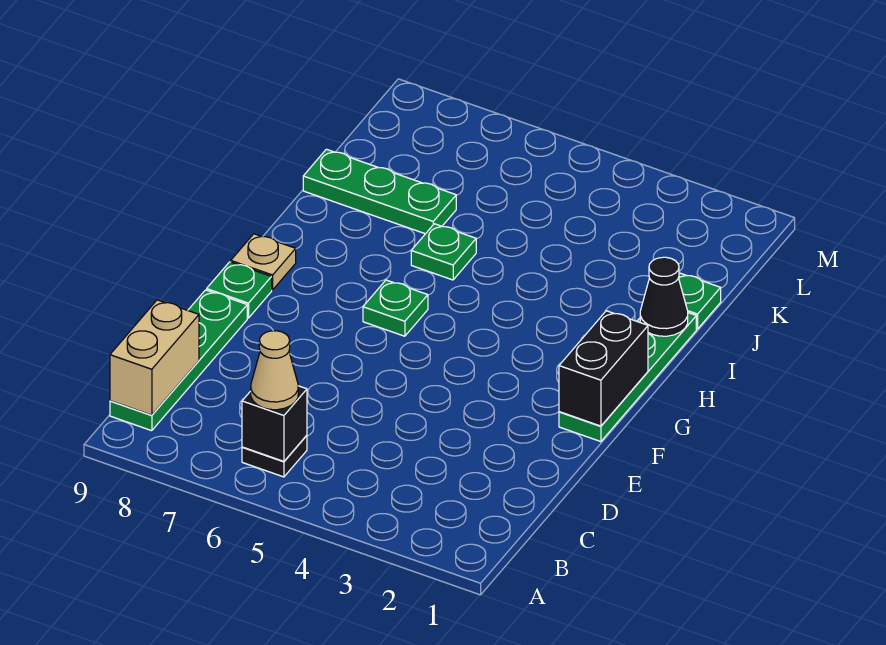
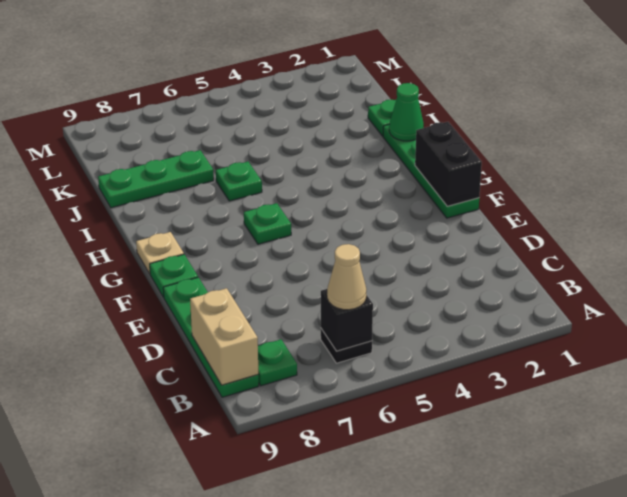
none -> green plate B8 level 1
black cone I1 level 2 -> green cone I1 level 2

